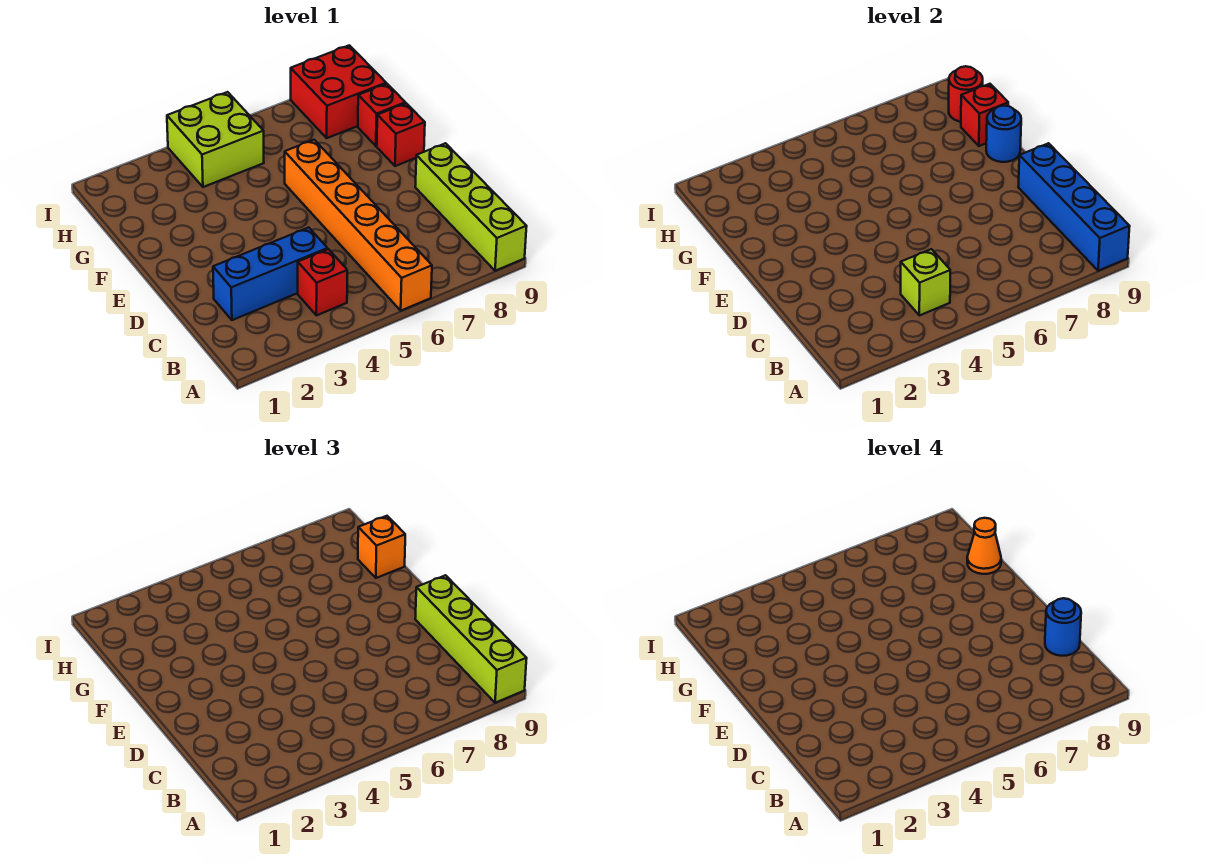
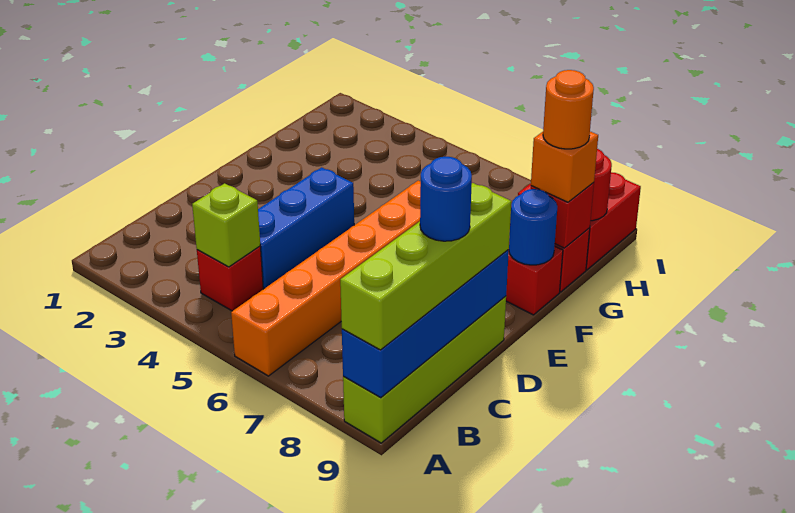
blue brick C2:C4 level 1 -> blue brick C4:E4 level 1
orange cone G9 level 4 -> orange round brick G9 level 4
lime brick H4:I5 level 1 -> none

